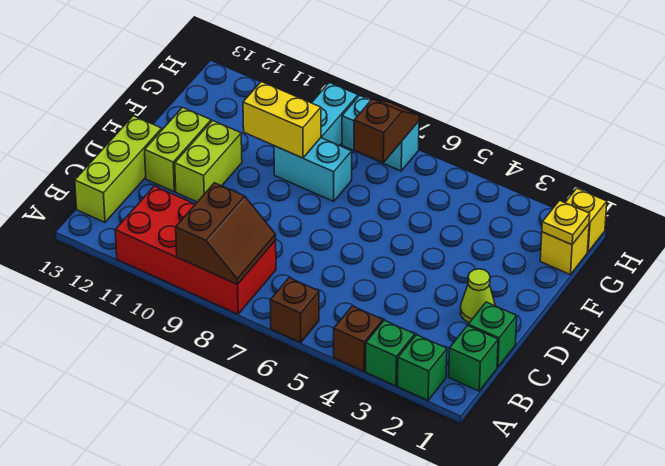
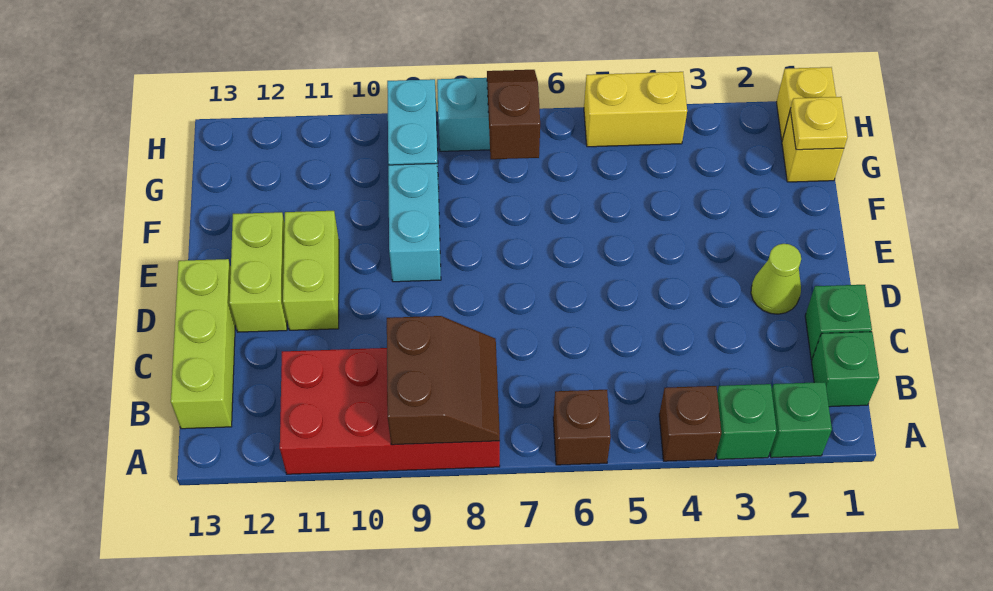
cyan brick F8:F9 level 1 -> cyan brick E9:F9 level 1
yellow brick F9:F10 level 2 -> yellow brick H4:H5 level 1

